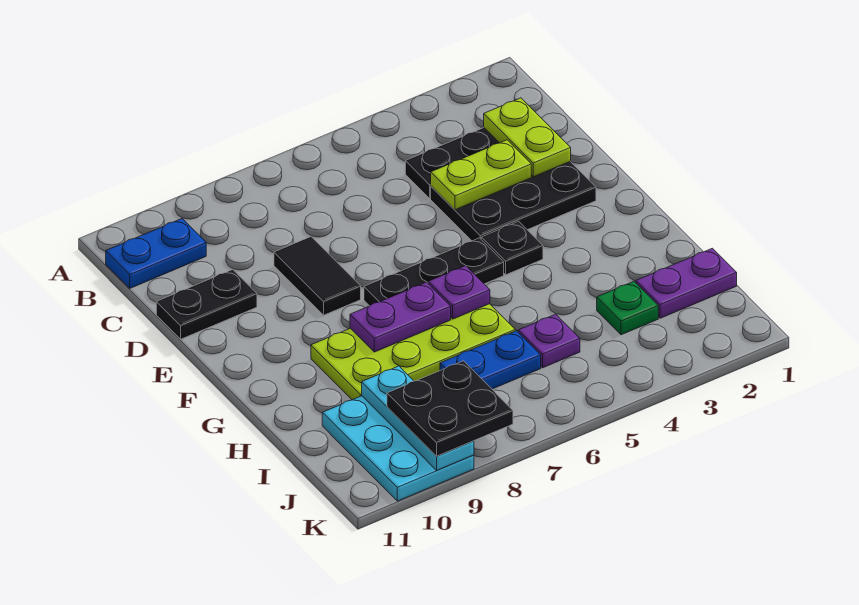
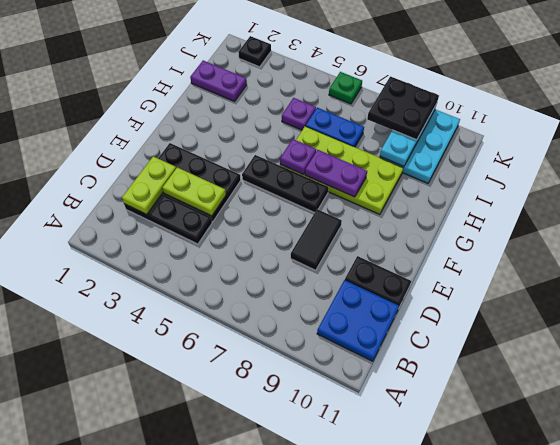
blue plate B10:B11 level 1 -> blue plate B10:C11 level 1
black plate F4 level 1 -> black plate K2 level 1
green plate I3 level 1 -> green plate K6 level 1

